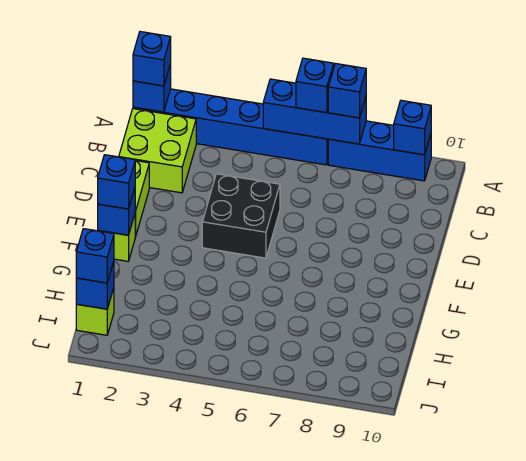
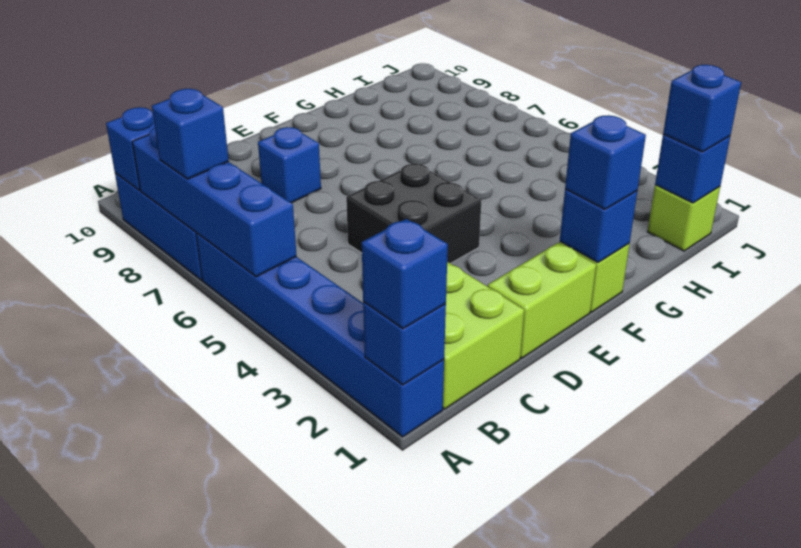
blue brick A5:A7 level 2 -> blue brick A5:A8 level 2
blue brick A6 level 3 -> blue brick D8 level 1

